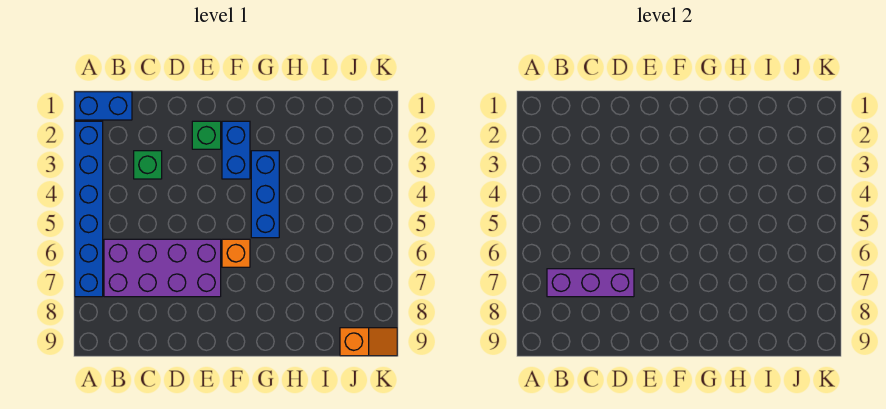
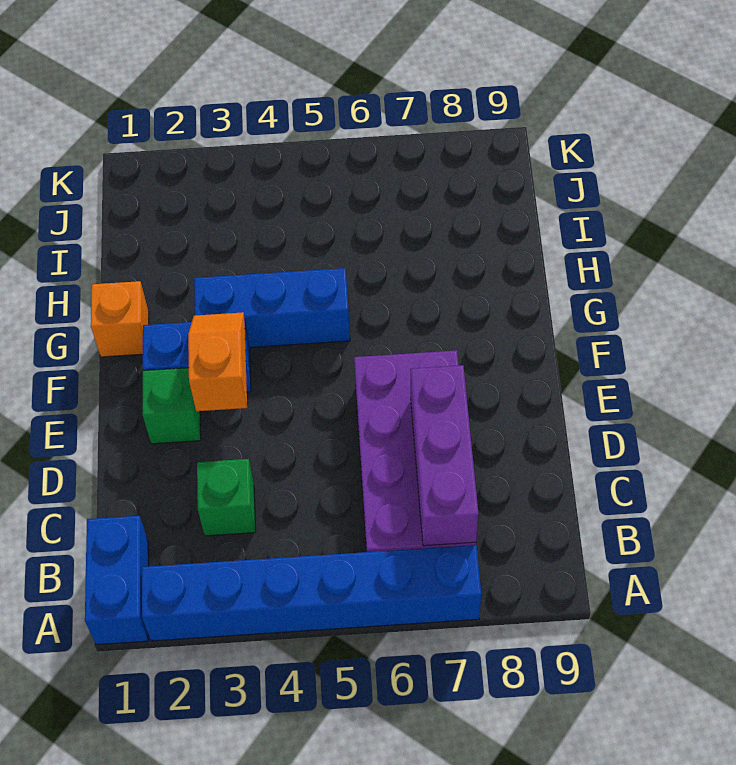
orange brick F6 level 1 -> orange brick G1 level 1
orange slope J9:K9 level 1 top J -> orange slope E3:F3 level 2 top E

